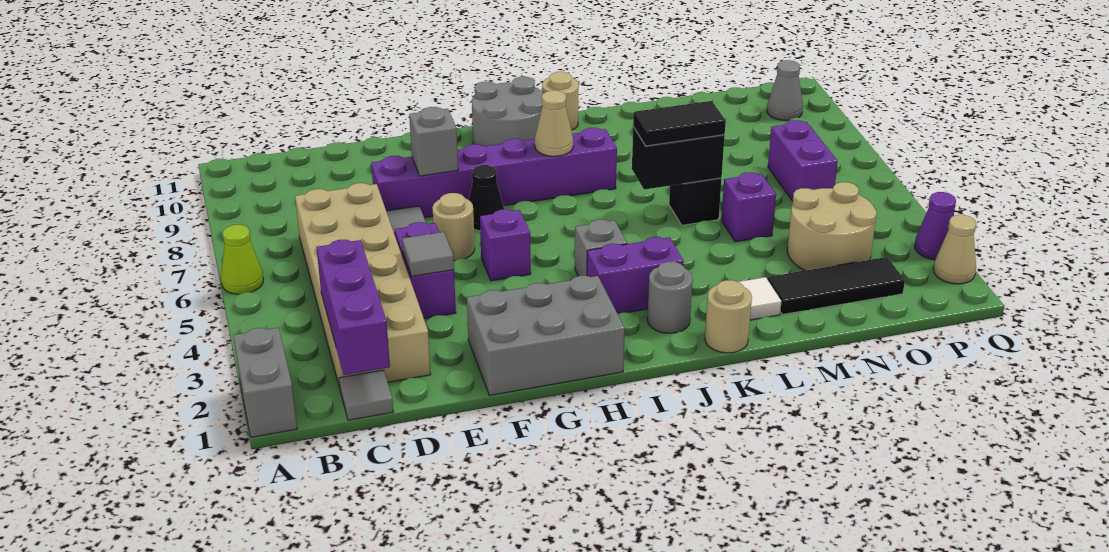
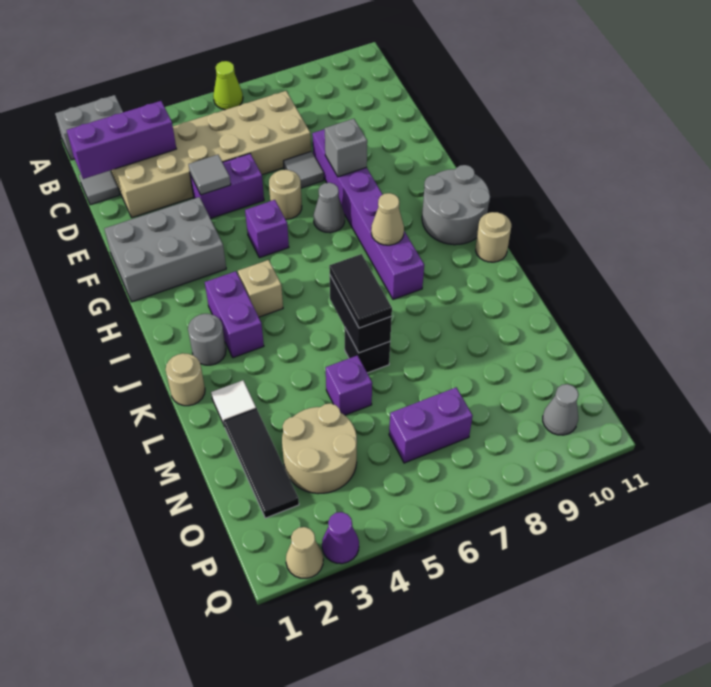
grey brick F1:H2 level 1 -> grey brick F1:G3 level 1
black cone G7 level 1 -> grey cone G7 level 1
grey brick I4 level 1 -> tan brick I4 level 1

